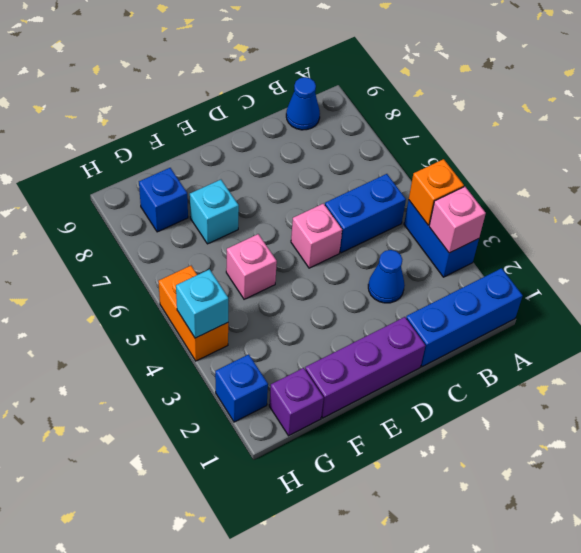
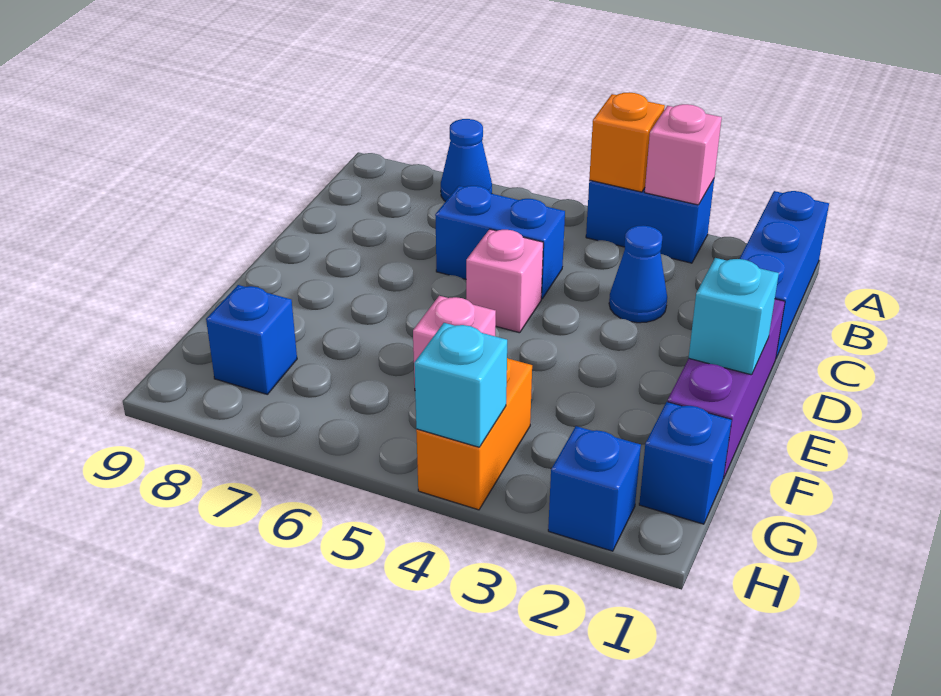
blue brick B5:C5 level 1 -> blue brick C5:C6 level 1
blue cone B9 level 1 -> blue cone A7 level 1
cyan brick F7 level 1 -> cyan brick E1 level 2
purple brick G1 level 1 -> blue brick G1 level 1
orange brick H4:H5 level 1 -> orange brick G4:H4 level 1

